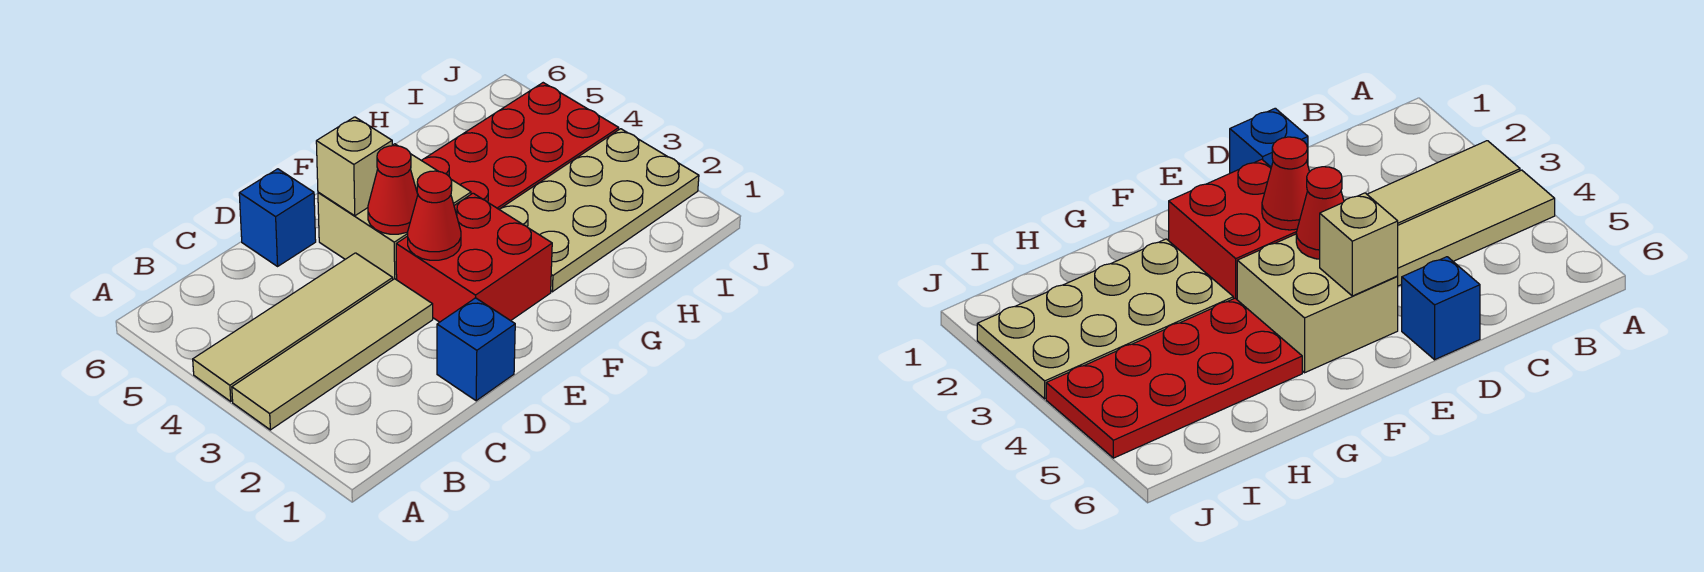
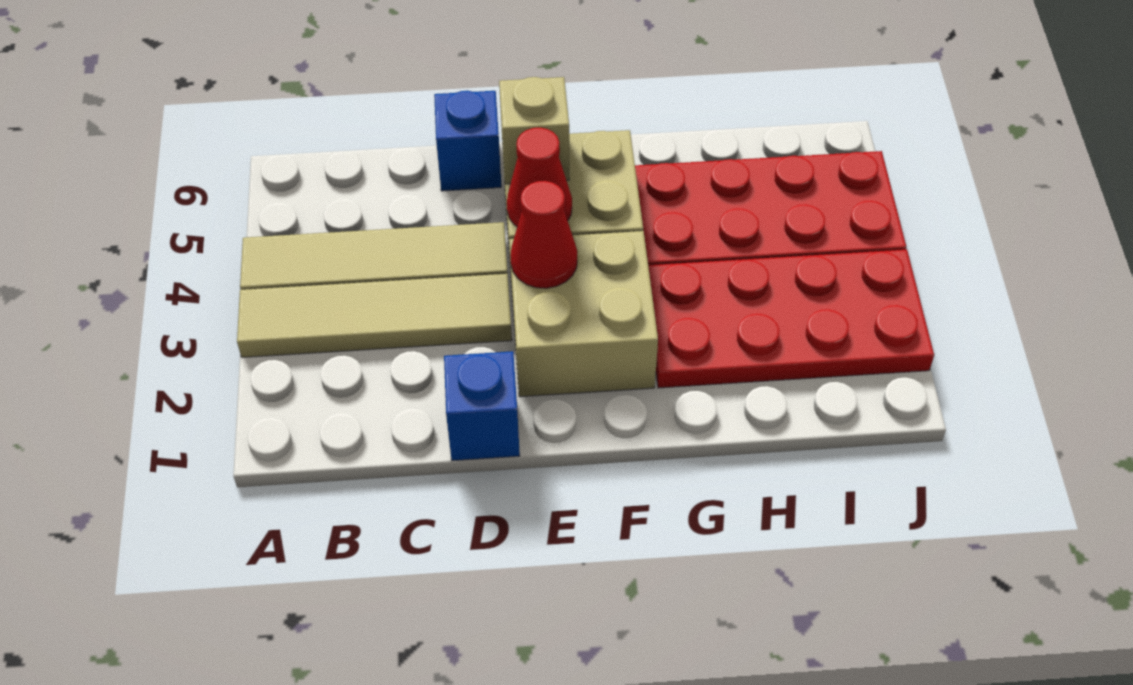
red brick E2:F3 level 1 -> tan brick E2:F3 level 1
tan plate G2:J3 level 1 -> red plate G2:J3 level 1

